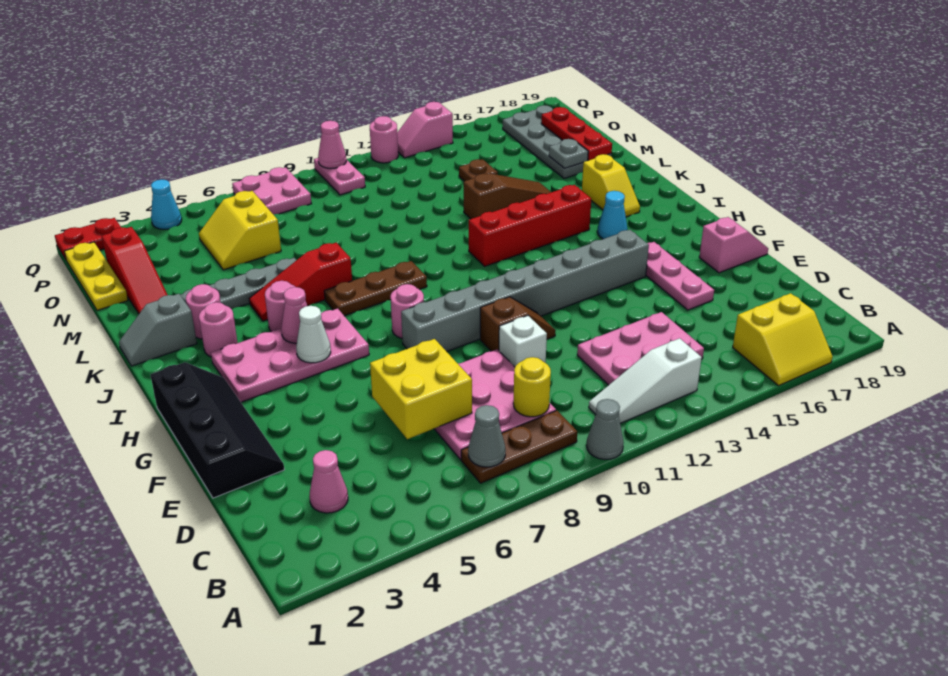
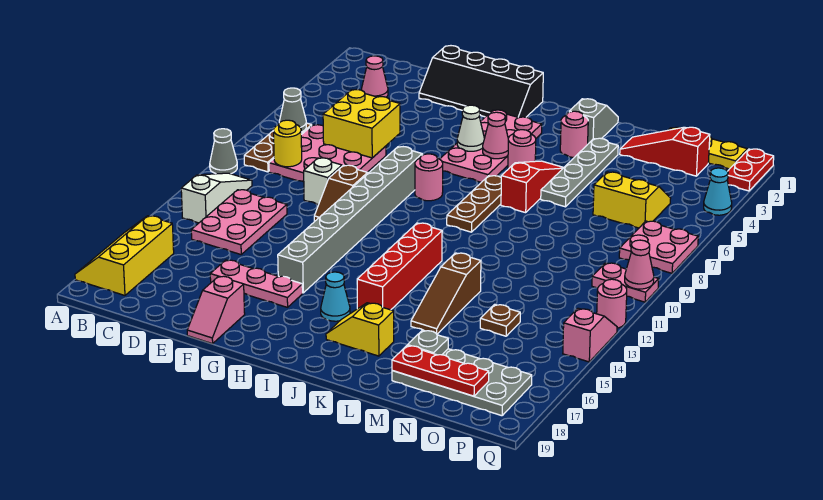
yellow slope A16:B17 level 1 top B -> yellow slope A16:B18 level 1 top B
pink round brick J3 level 1 -> none

